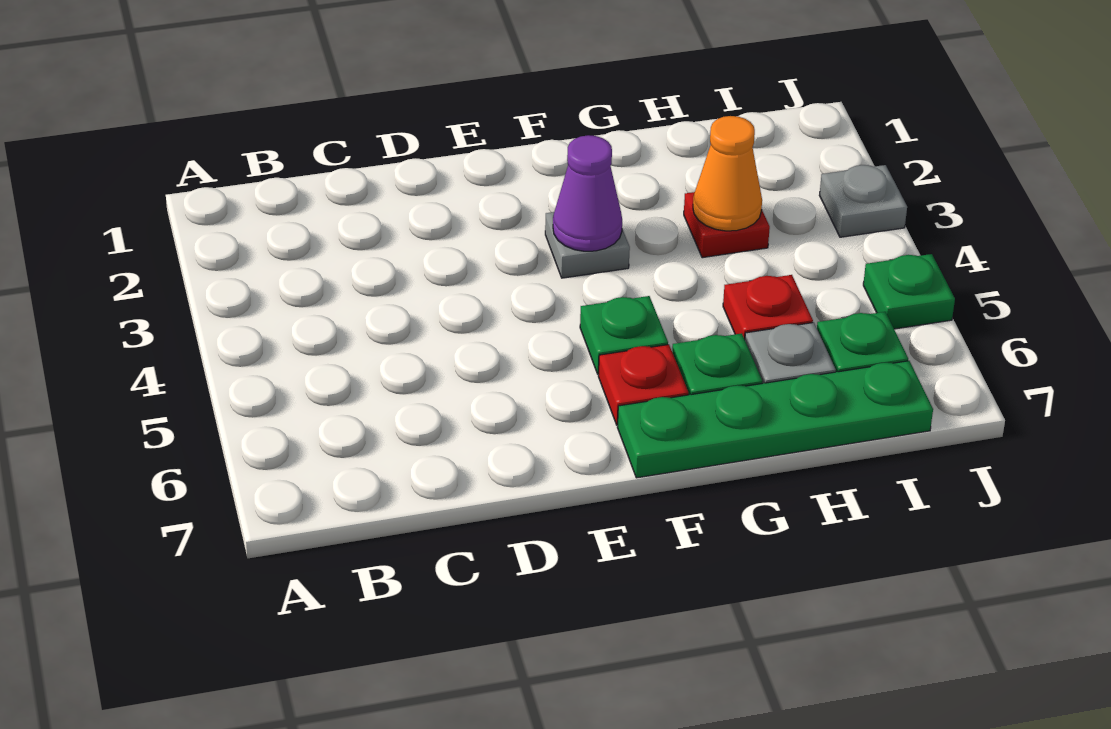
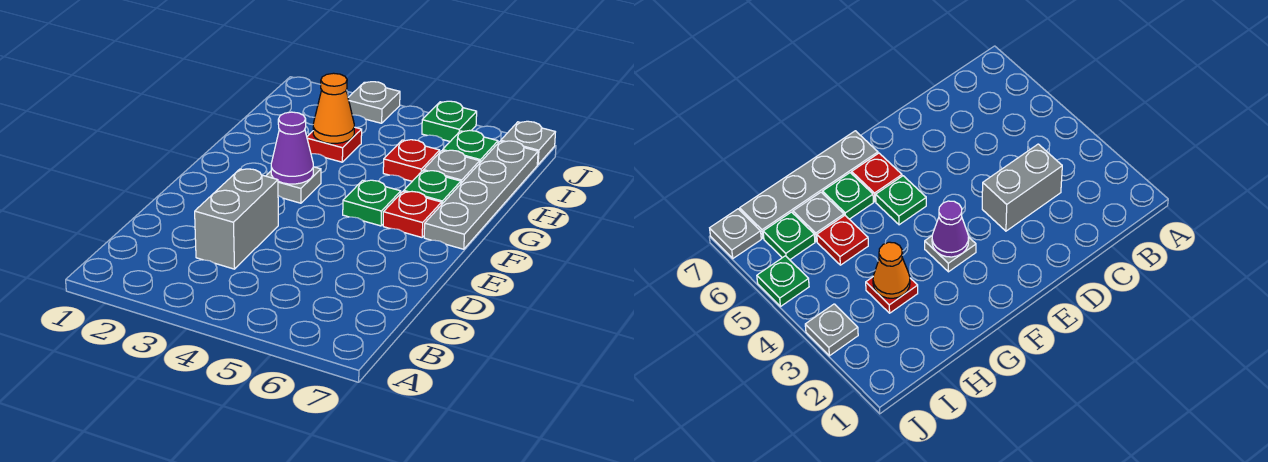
none -> grey brick C3:D3 level 1
green plate F7:I7 level 1 -> grey plate F7:I7 level 1
none -> grey plate J7 level 1

